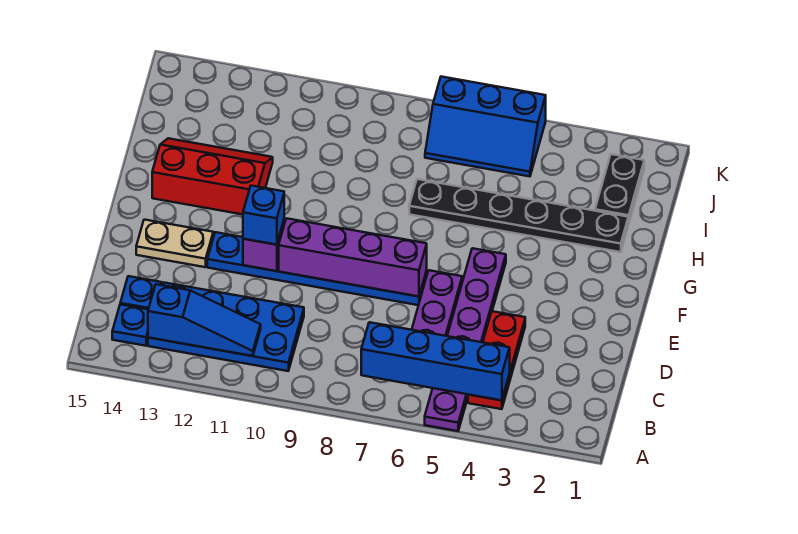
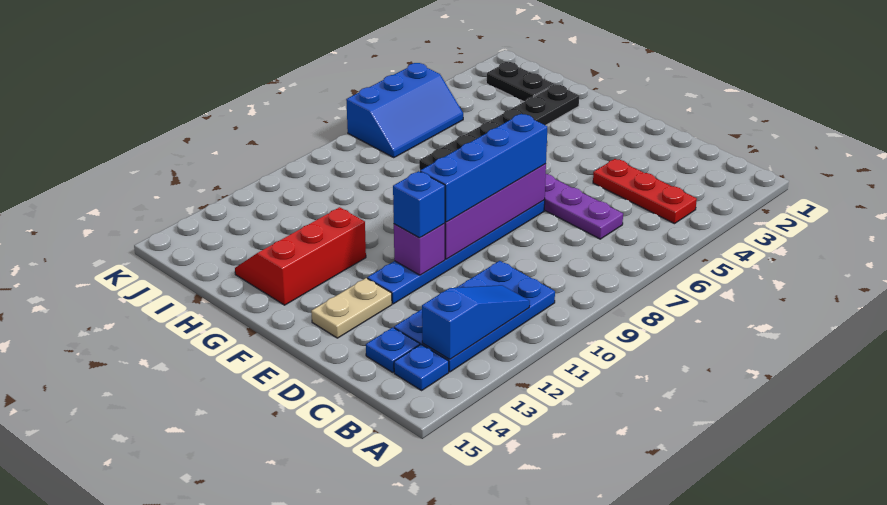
purple plate A5:F5 level 1 -> none
blue brick B4:B7 level 2 -> blue brick E7:E10 level 3

